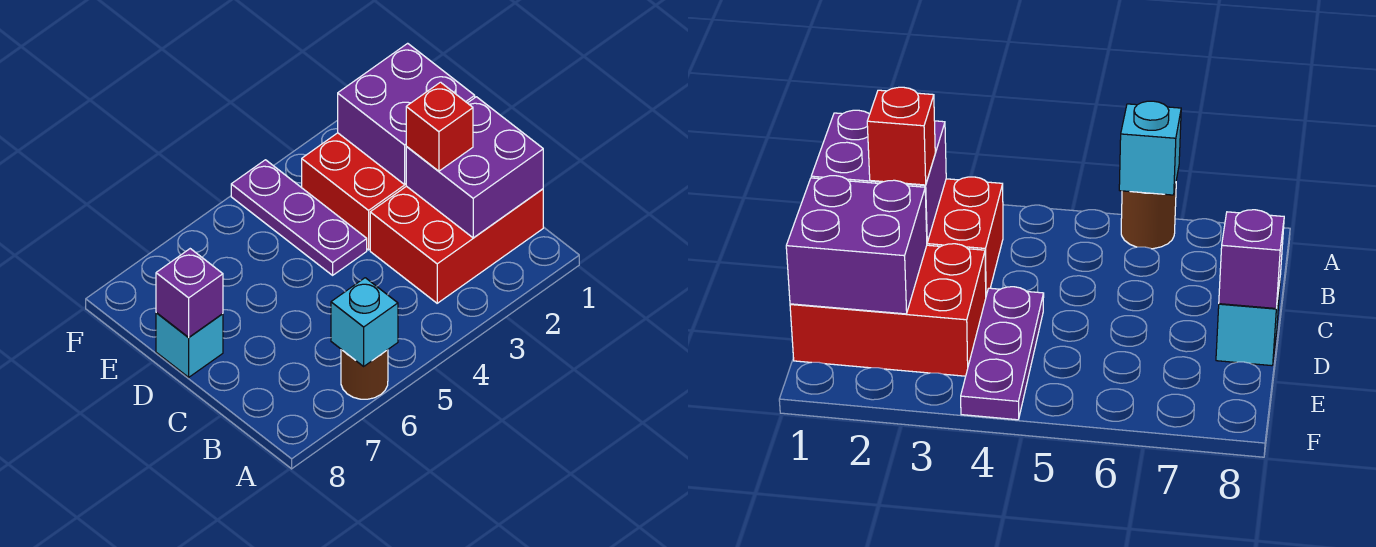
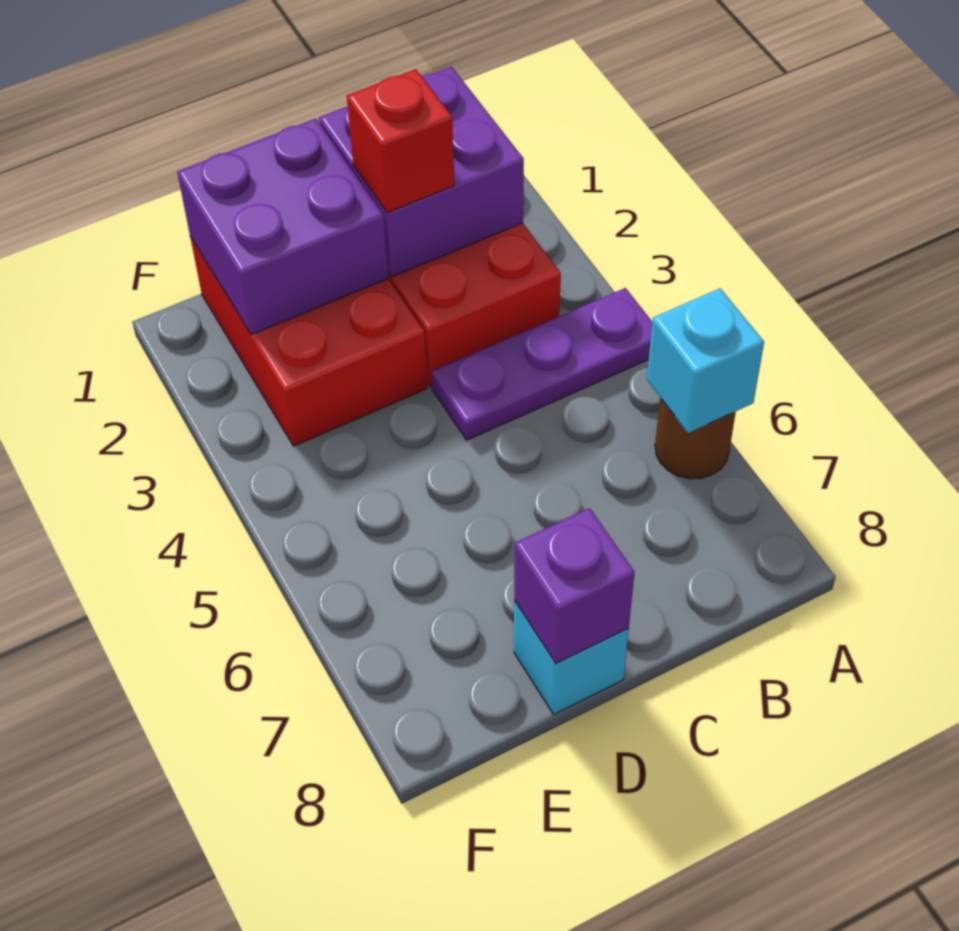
purple plate D4:F4 level 1 -> purple plate A4:C4 level 1

